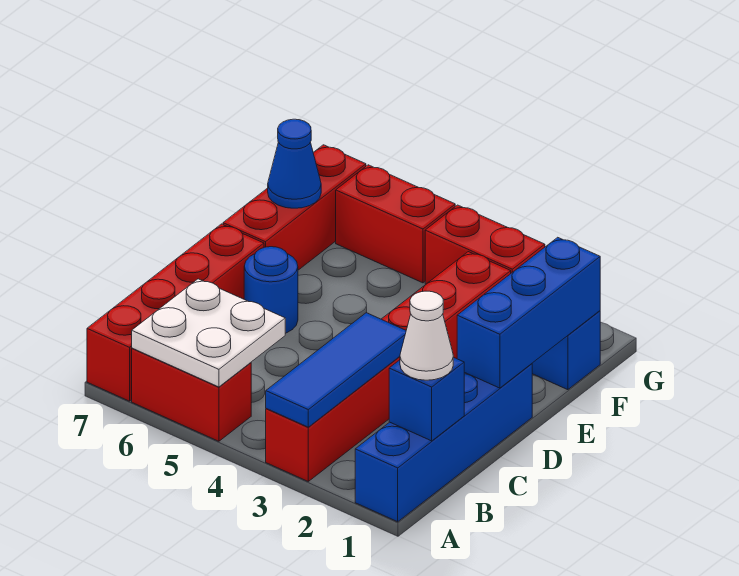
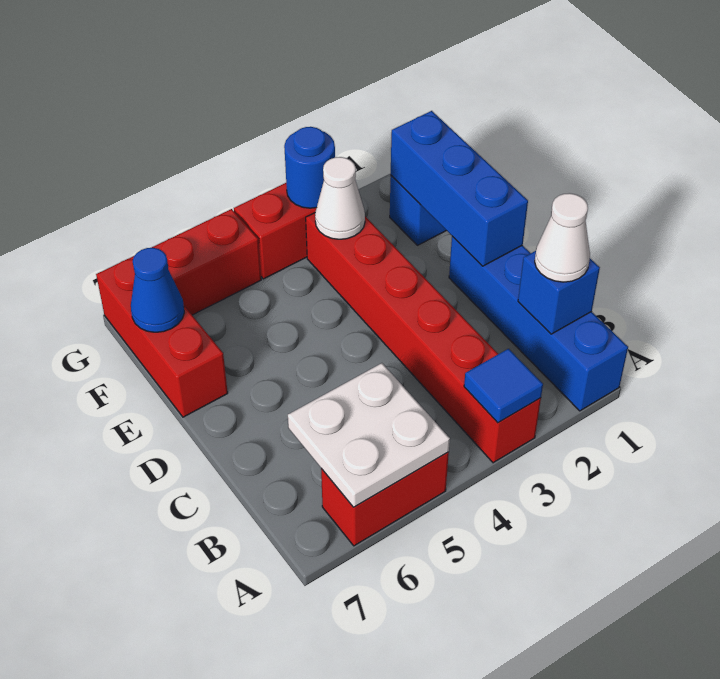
blue tile A3:C3 level 2 -> blue tile A3 level 2
red brick A7:D7 level 1 -> none
blue round brick D6 level 1 -> blue round brick G3 level 2
none -> white cone F3 level 2

